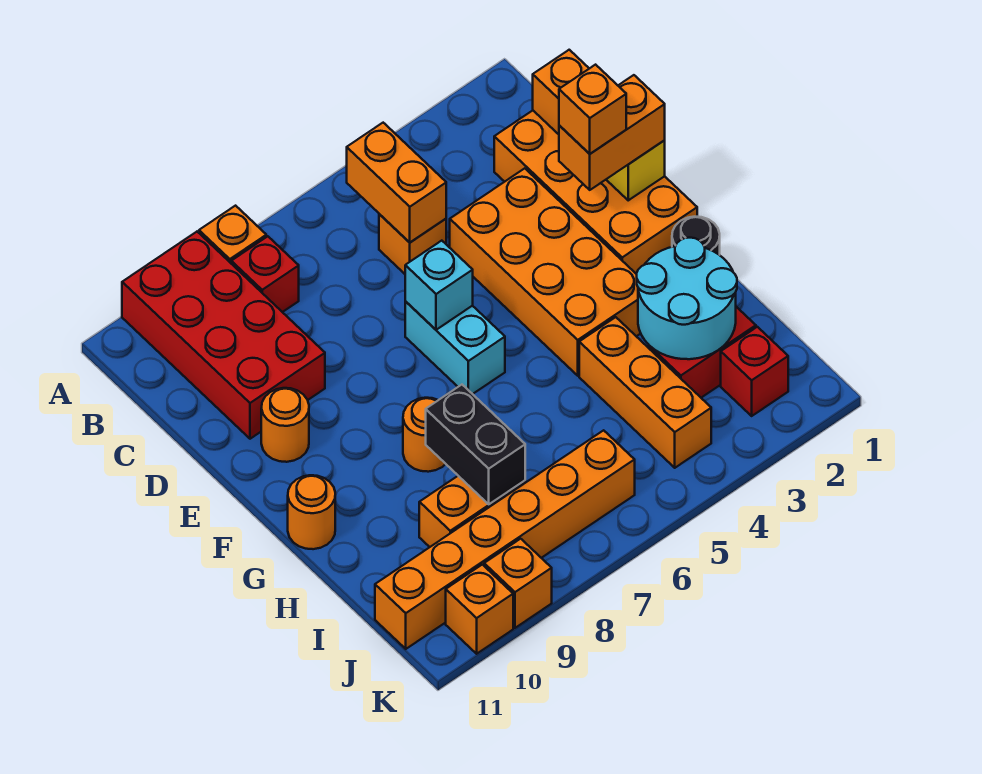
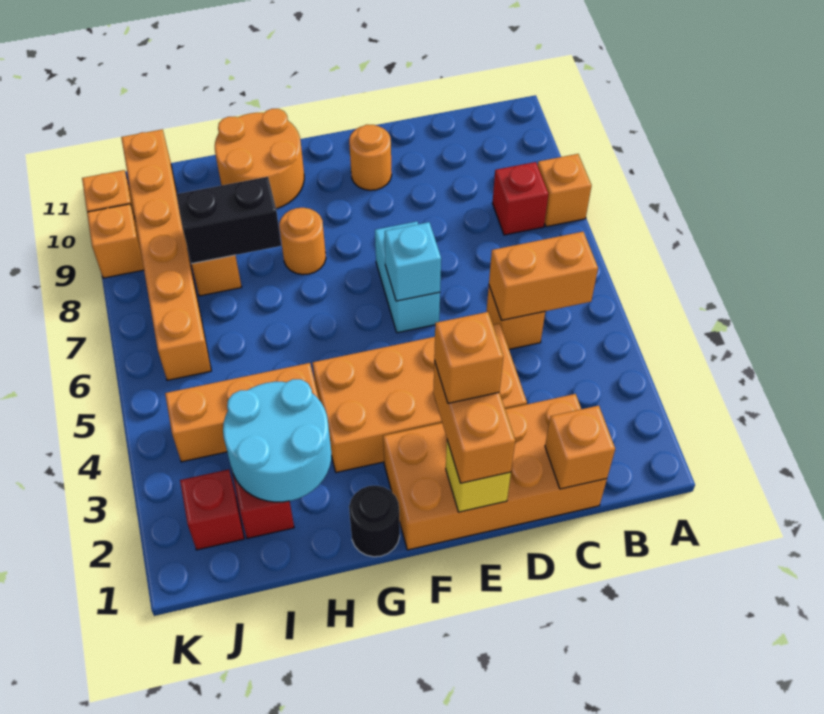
red brick A9:D10 level 1 -> none
cyan brick E6:F6 level 1 -> cyan brick E6:E7 level 1
orange round brick G11 level 1 -> orange round brick G10:H11 level 1

